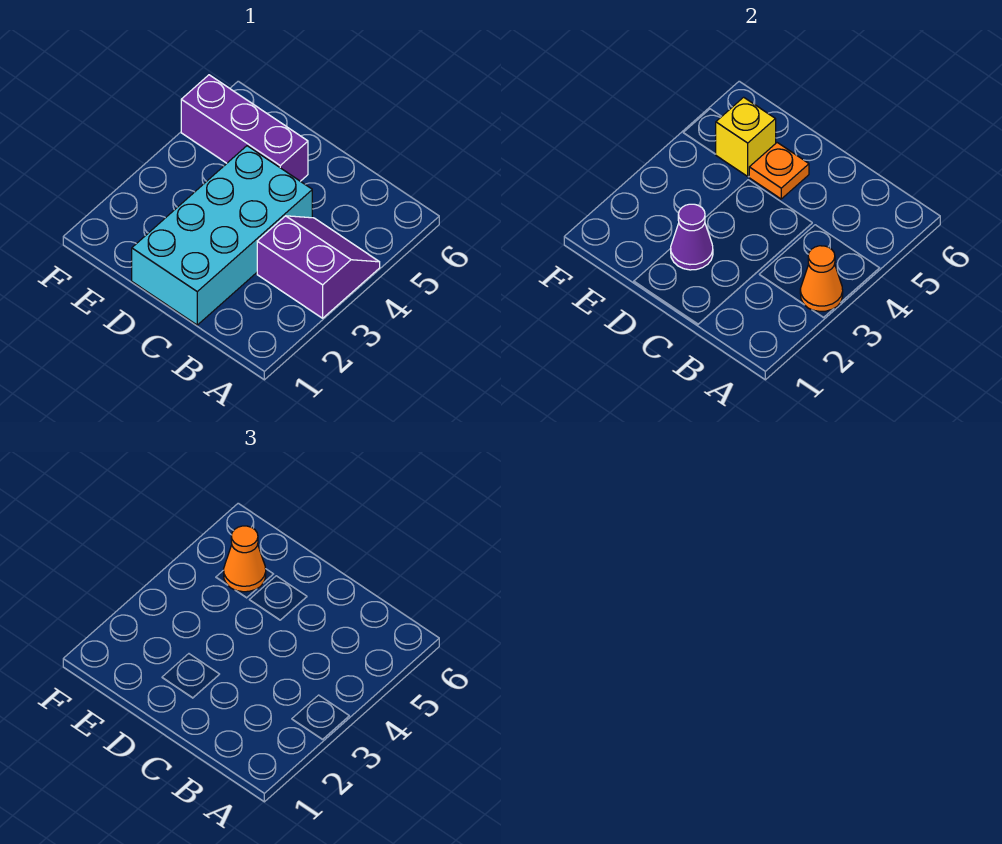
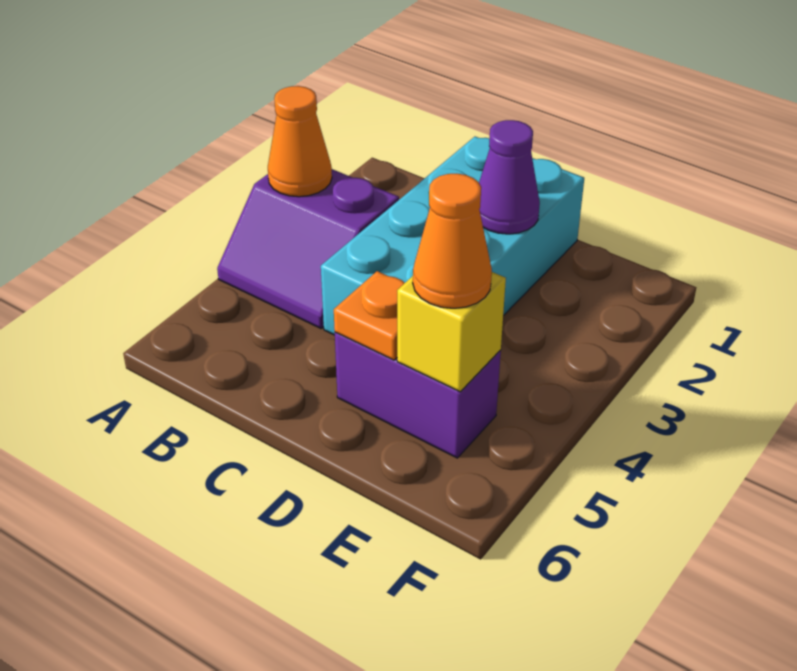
purple brick D5:F5 level 1 -> purple brick D5:E5 level 1

